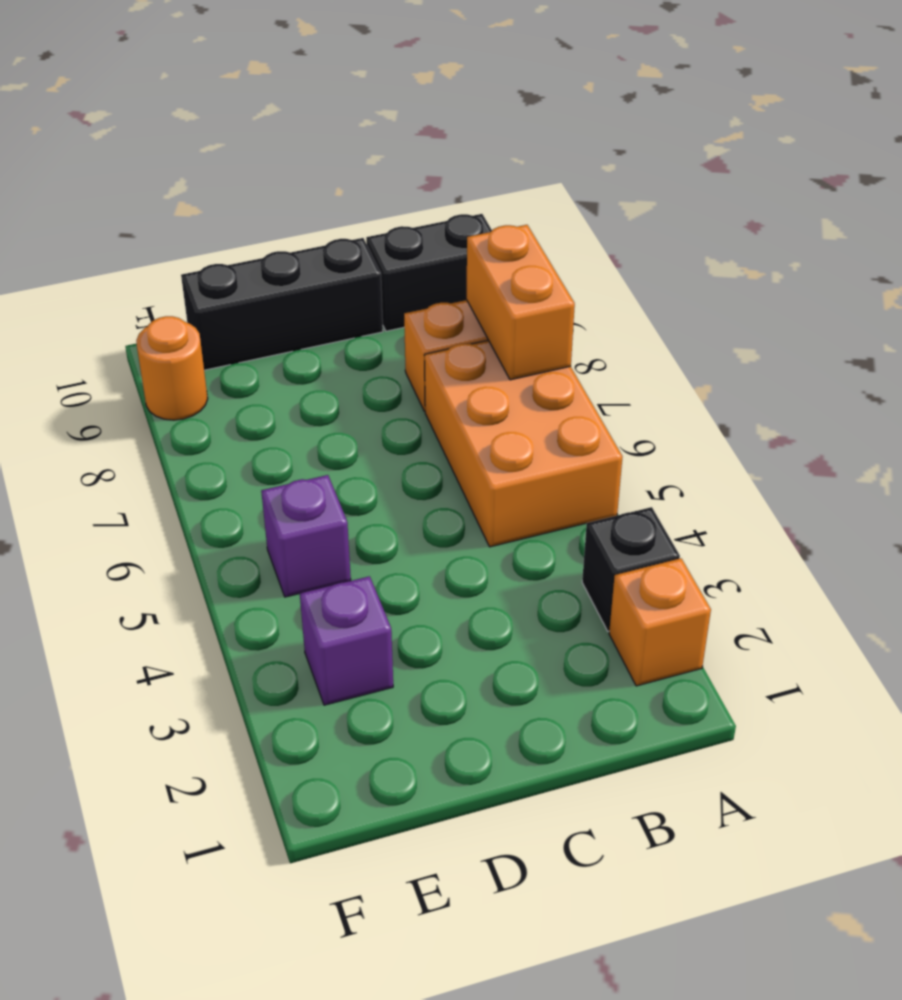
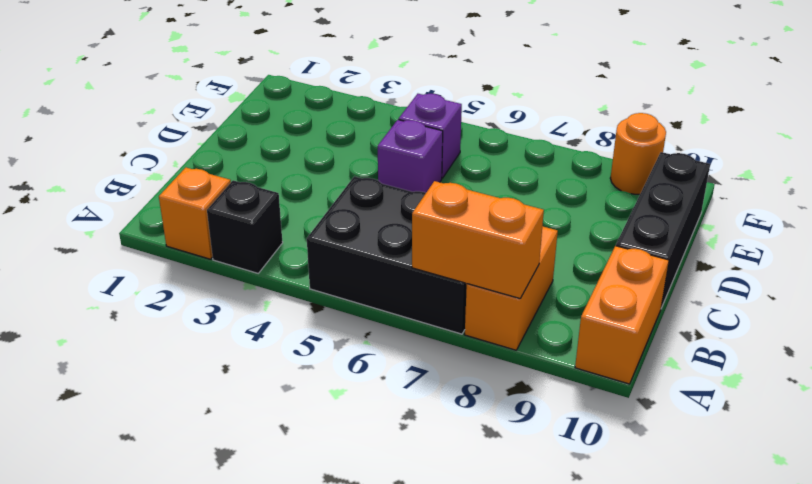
orange brick A5:B7 level 1 -> black brick A5:B7 level 1
black brick A10:B10 level 1 -> orange brick A10:B10 level 1
purple brick E3 level 1 -> purple brick D5 level 1

